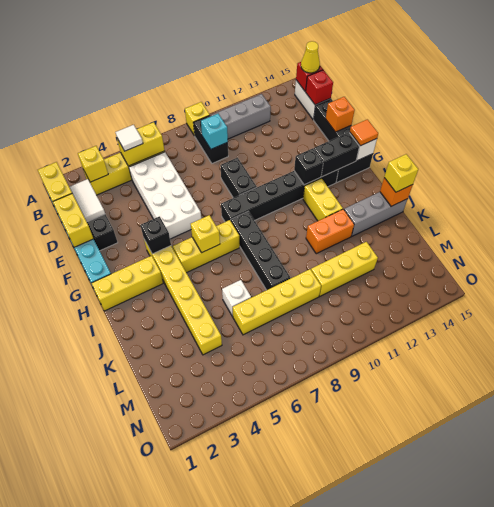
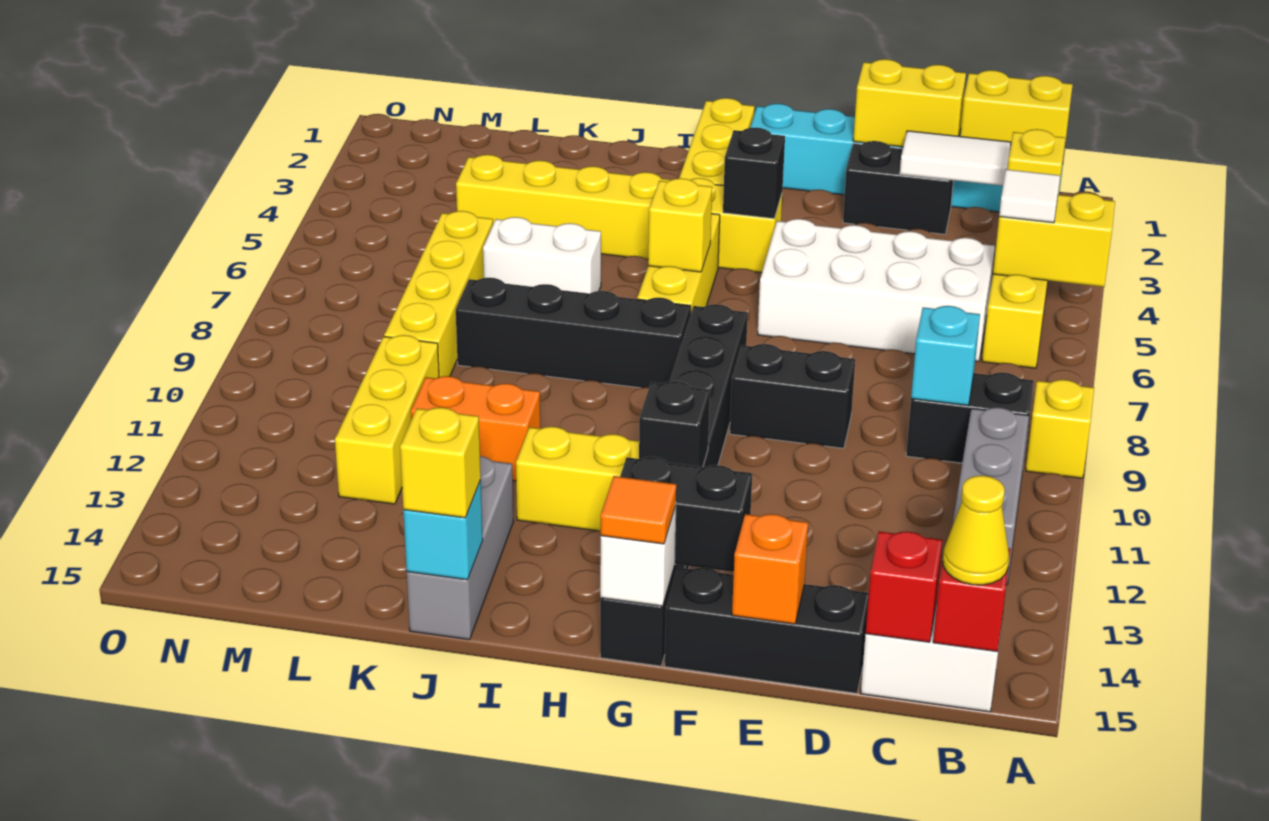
yellow brick B5:B6 level 2 -> yellow brick A5:B5 level 2
black brick G13:G14 level 2 -> black brick F14:G14 level 2
orange brick J11:J12 level 1 -> orange brick J11:K11 level 1
orange brick J15 level 2 -> cyan brick J15 level 2
white brick K6 level 1 -> white brick J6:K6 level 1

